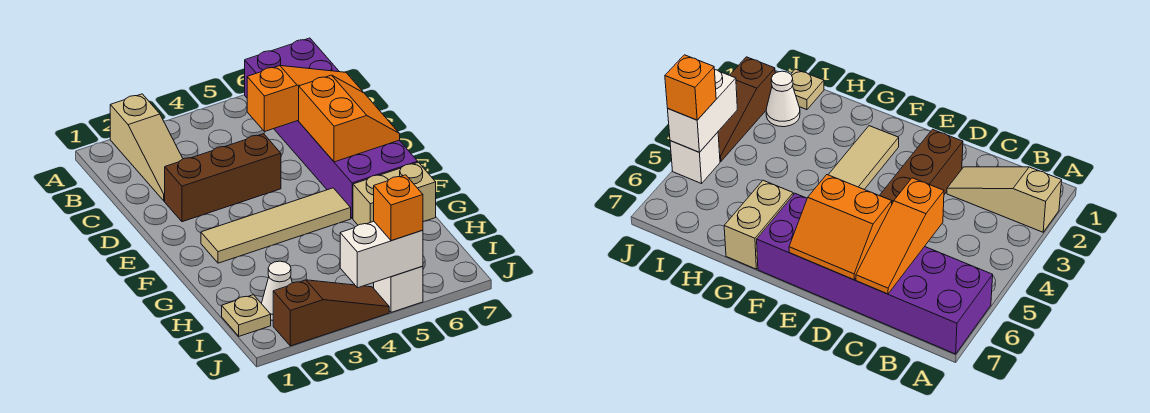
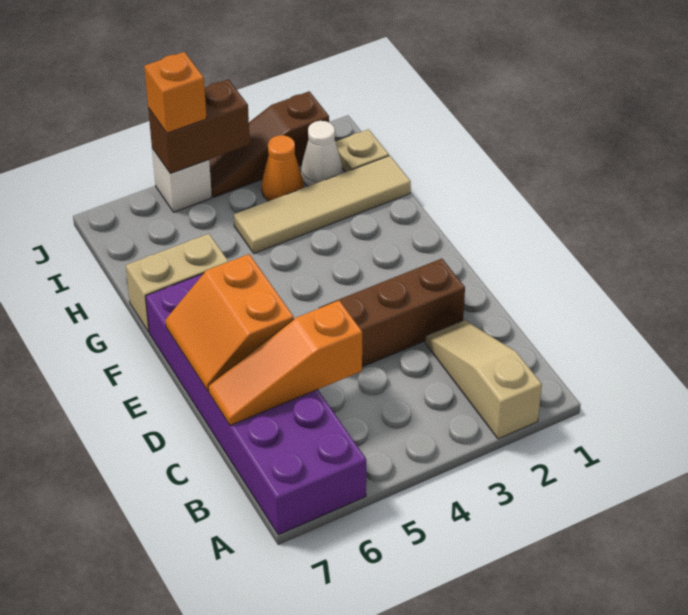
tan tile F2:F5 level 1 -> tan tile H1:H4 level 1
none -> orange cone I3 level 1
white brick J4:J5 level 2 -> brown brick J4:J5 level 2

